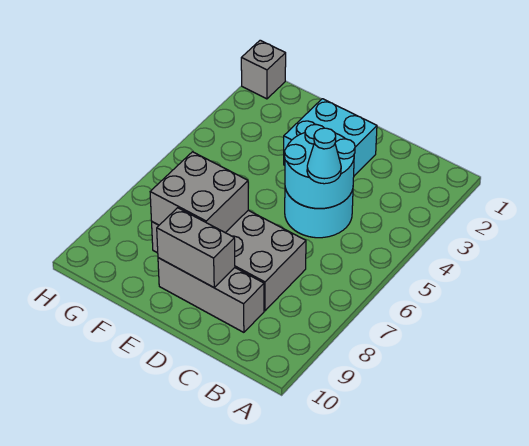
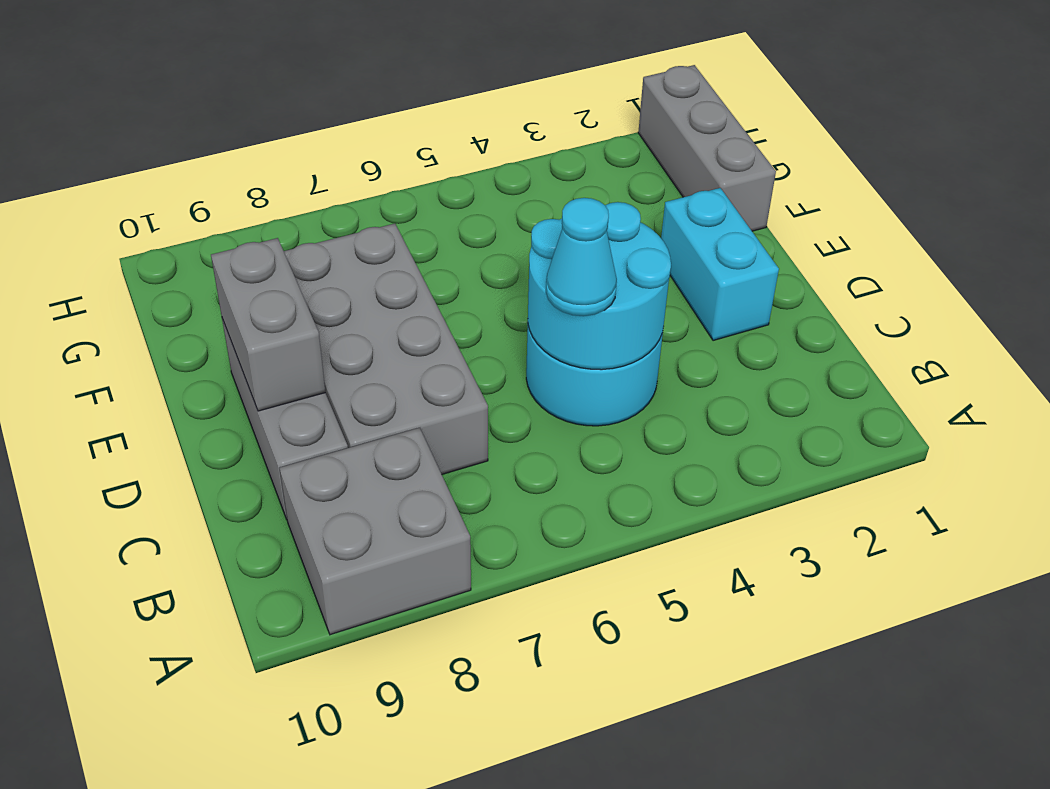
cyan brick D2:E3 level 1 -> cyan brick D2:E2 level 1
grey brick E7:F8 level 2 -> grey brick A8:B9 level 1
grey brick H1 level 1 -> grey brick F1:H1 level 1

